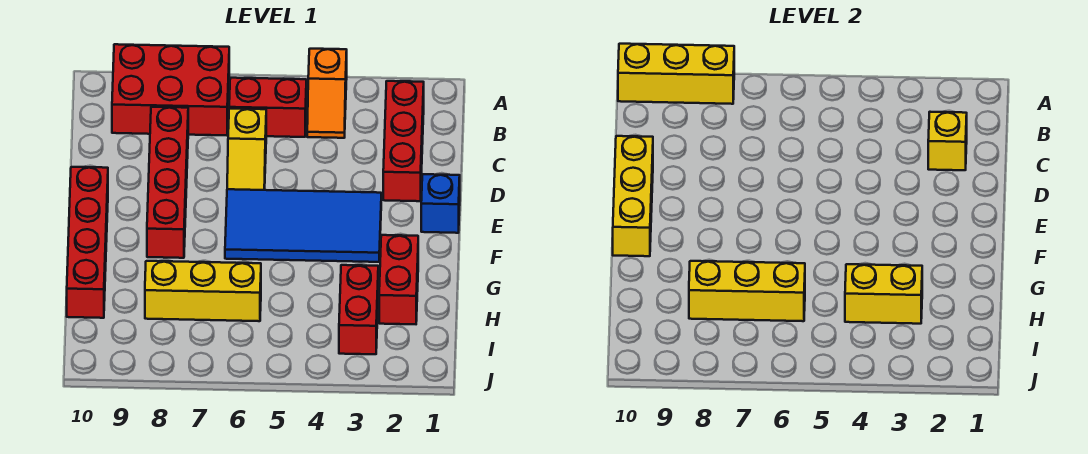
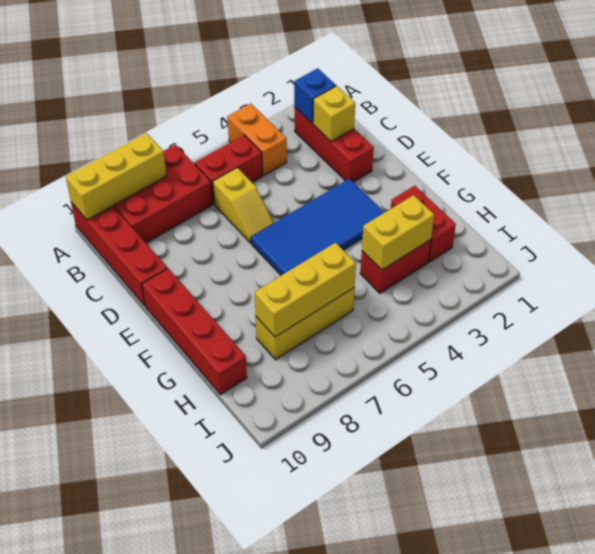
orange slope A4:B4 level 1 top A -> orange brick A4:B4 level 1
red brick C8:F8 level 1 -> red brick A10:D10 level 1
yellow brick D10:F10 level 2 -> none
blue brick E1 level 1 -> blue brick B2 level 2
red brick H3:I3 level 1 -> red brick H3:H4 level 1

